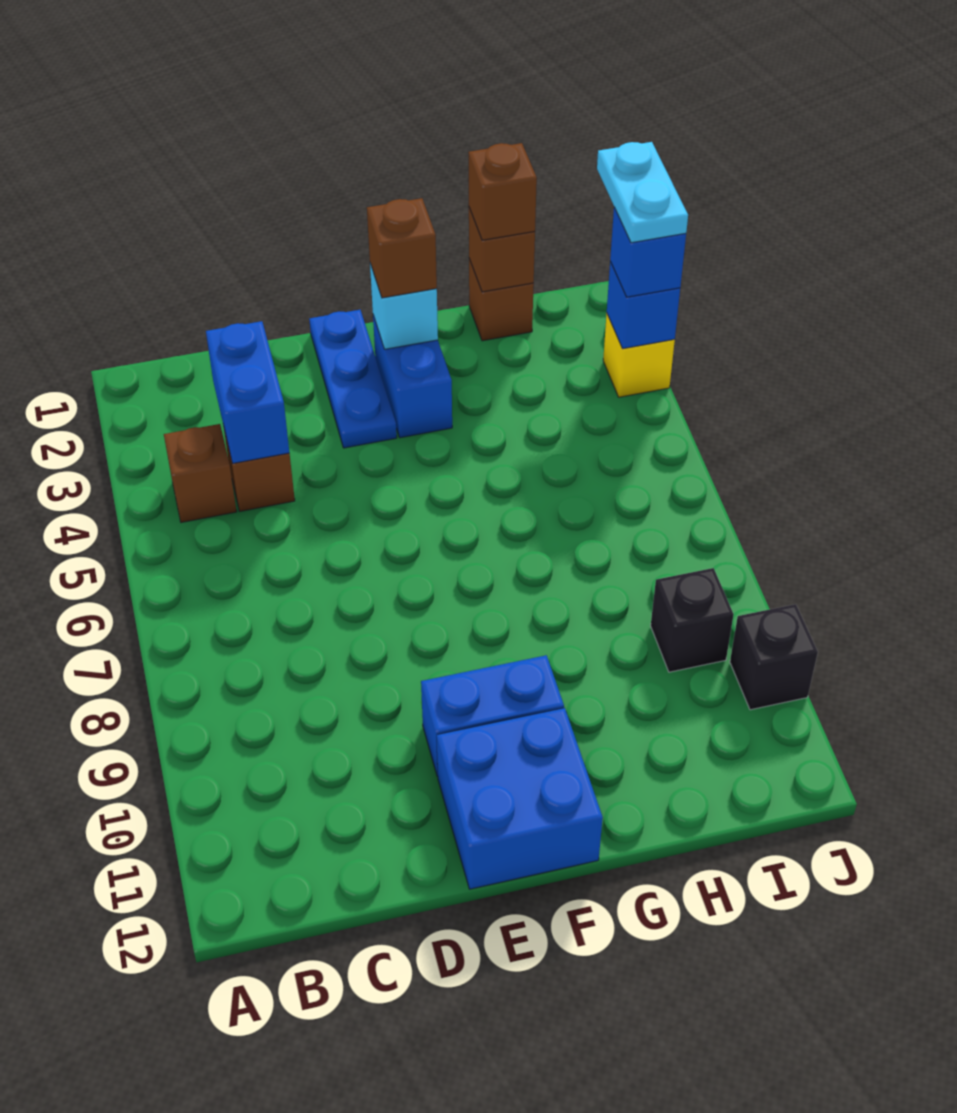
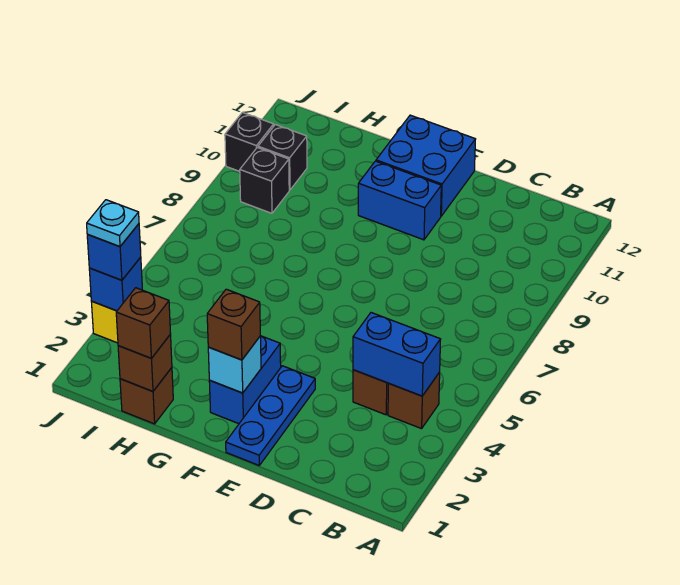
blue brick C3:C4 level 2 -> blue brick B4:C4 level 2
none -> black brick I10 level 1
cyan plate J2:J3 level 4 -> cyan plate J3 level 4

